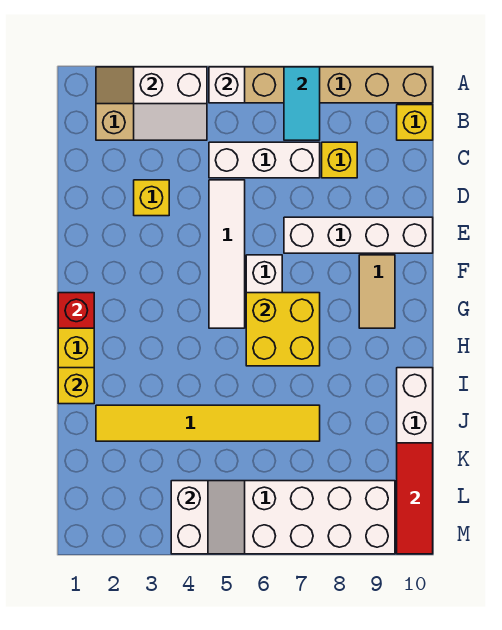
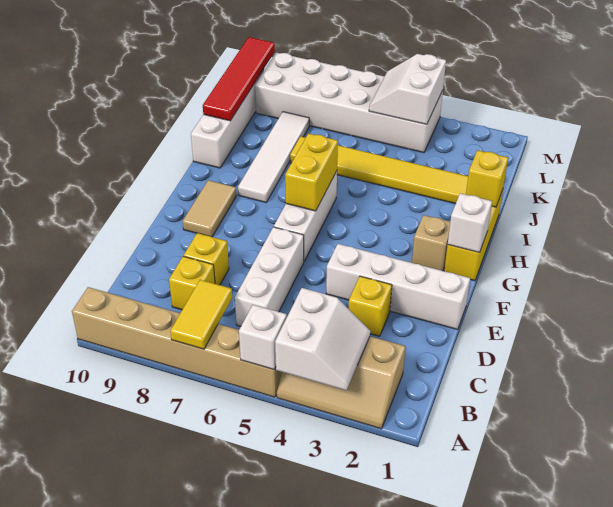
white slope A3:B4 level 2 top A -> white slope A3:B4 level 2 top 4
cyan tile A7:B7 level 2 -> yellow tile A7:B7 level 2
yellow brick B10 level 1 -> yellow brick D8 level 1
white brick C5:C7 level 1 -> white brick C6:E6 level 1
white tile D5:G5 level 1 -> white tile H8:K8 level 1
white brick E7:E10 level 1 -> white brick E1:E4 level 1
red brick G1 level 2 -> white brick G1 level 2
none -> tan brick G2 level 1
yellow brick G6:H7 level 2 -> yellow brick G6:H6 level 2
red tile K10:M10 level 2 -> red tile J10:M10 level 2

